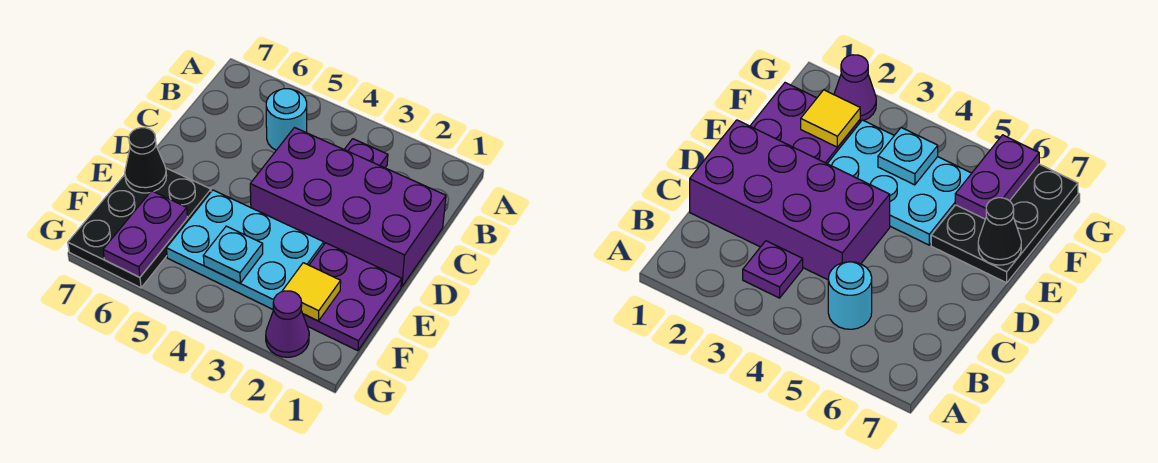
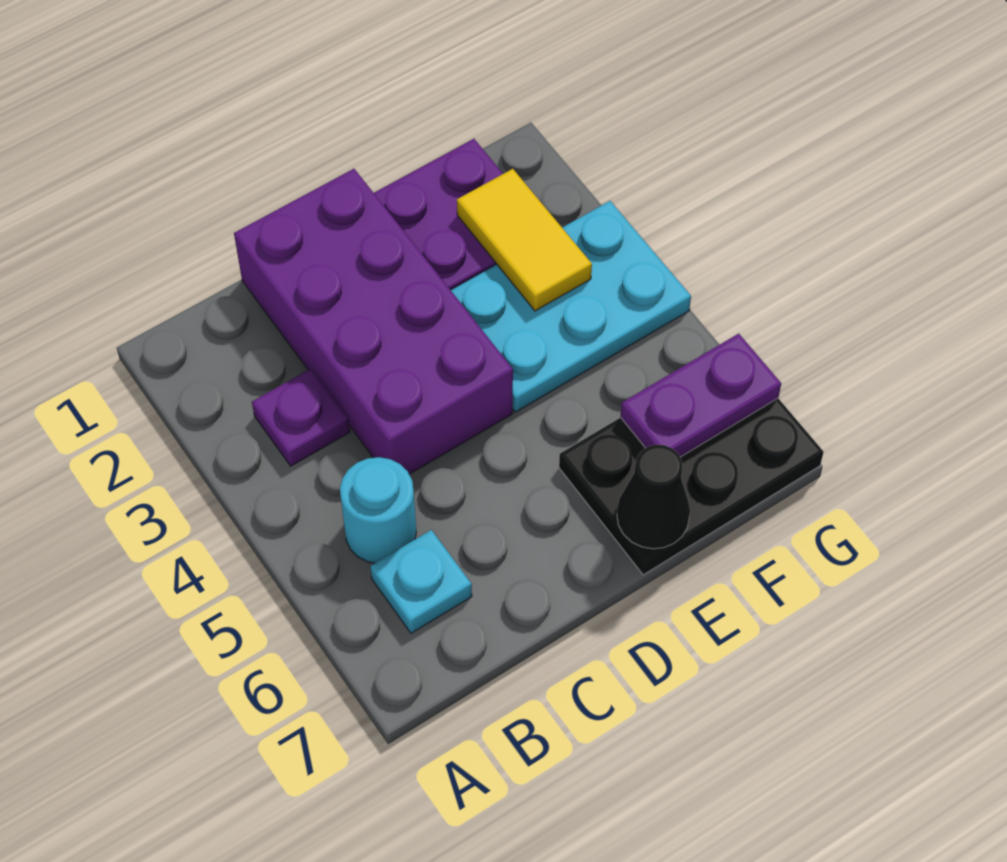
cyan plate E3:F5 level 1 -> cyan plate E3:G4 level 1
yellow tile F2 level 2 -> yellow tile F2:F3 level 2
cyan plate F4 level 2 -> cyan plate B6 level 1
purple cone G2 level 1 -> none

